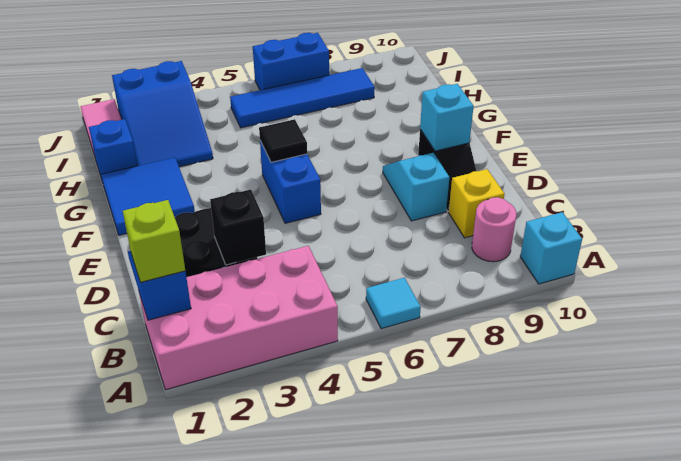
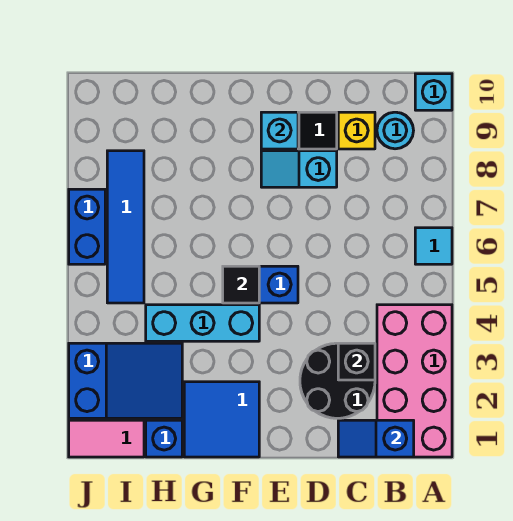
lime brick B1 level 3 -> none
pink round brick B9 level 1 -> cyan round brick B9 level 1
none -> cyan brick F4:H4 level 1

